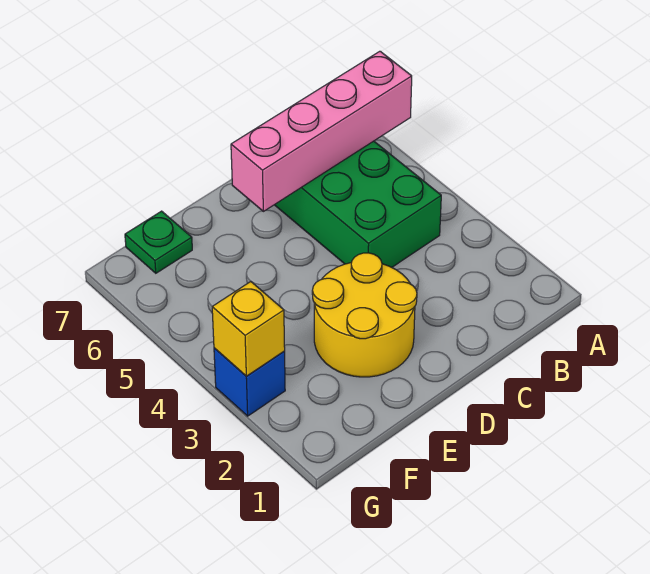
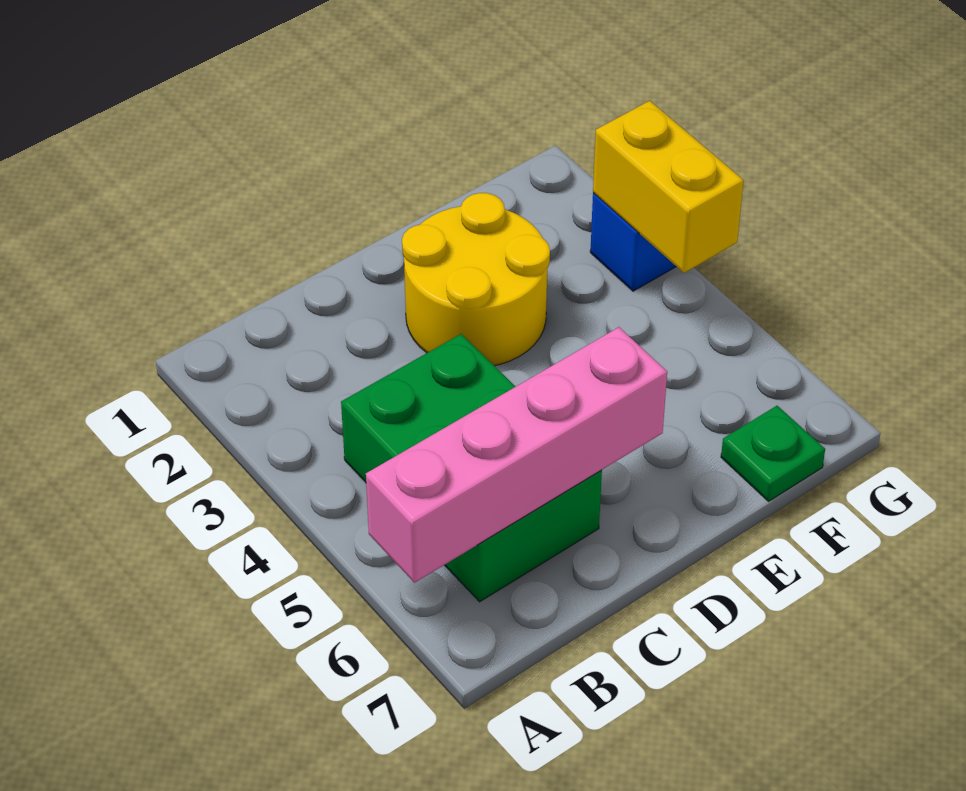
yellow brick G3 level 2 -> yellow brick G3:G4 level 2

